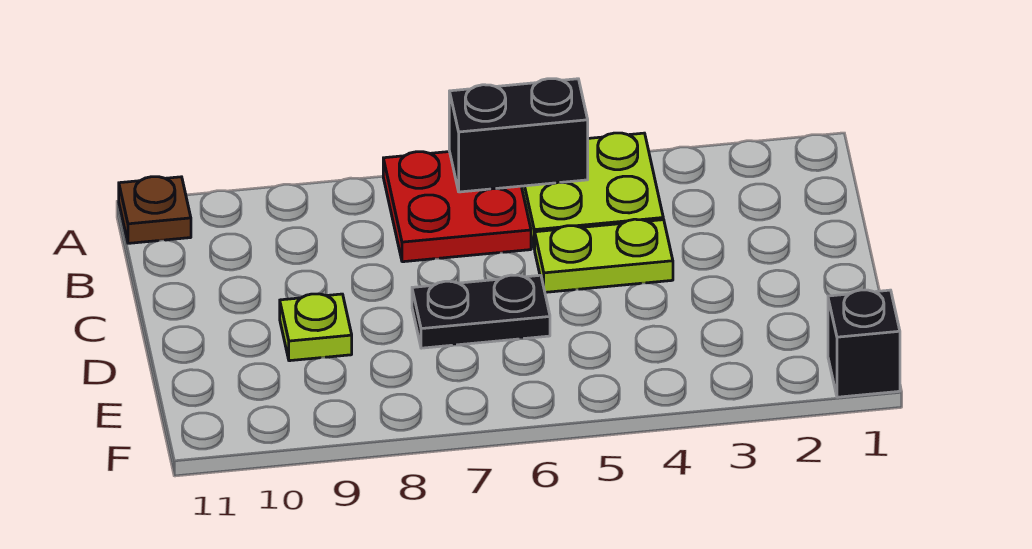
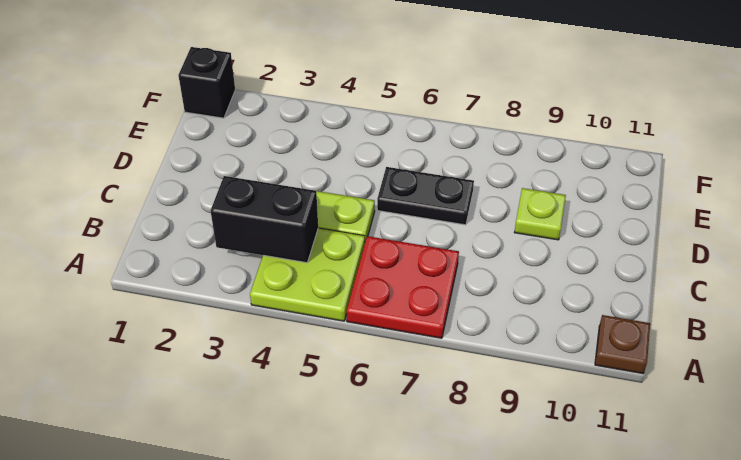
black brick A5:A6 level 2 -> black brick B3:B4 level 2

